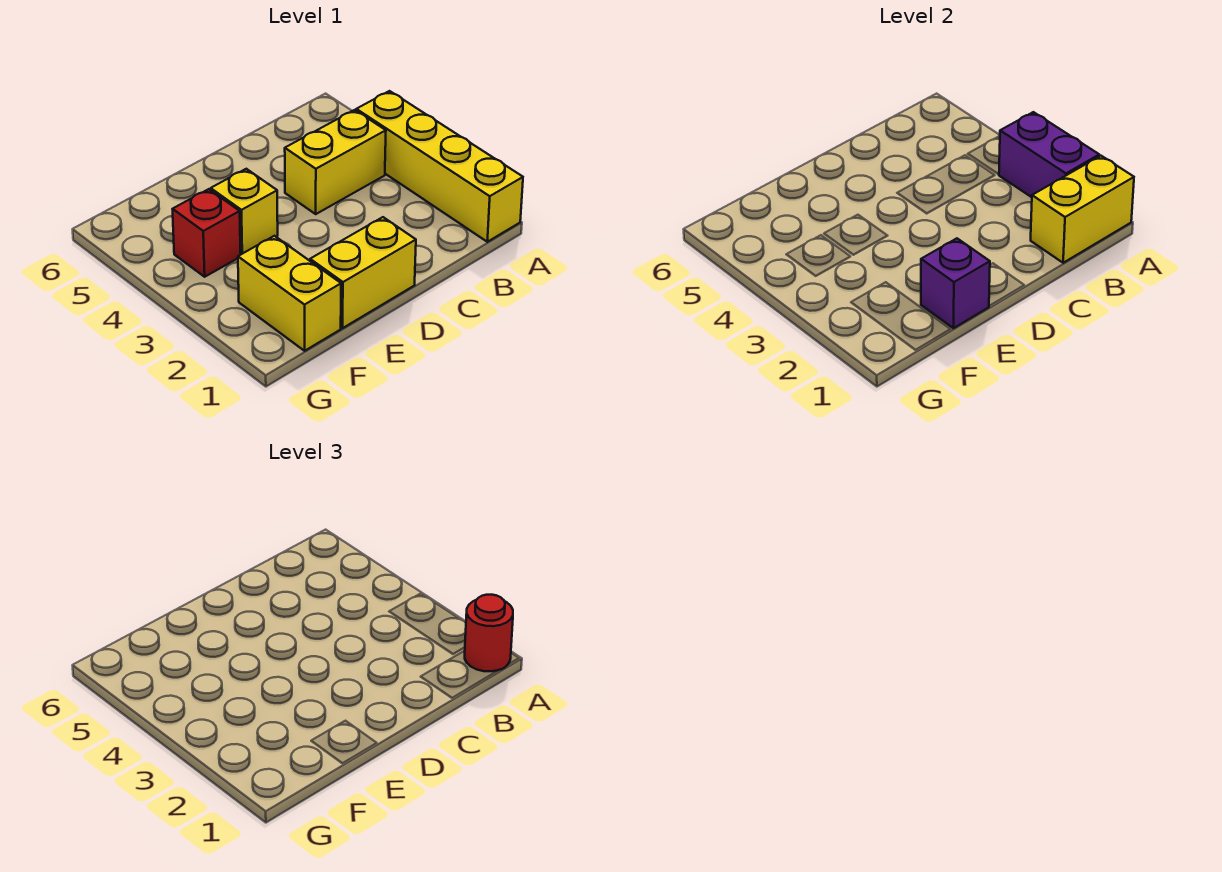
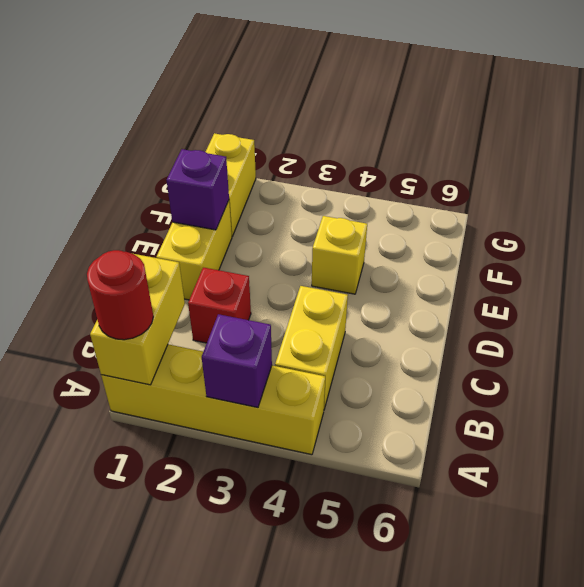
purple brick A2:A3 level 2 -> purple brick A3 level 2
yellow brick F1:F2 level 1 -> yellow brick F1:G1 level 1
red brick F4 level 1 -> red brick C2 level 1

